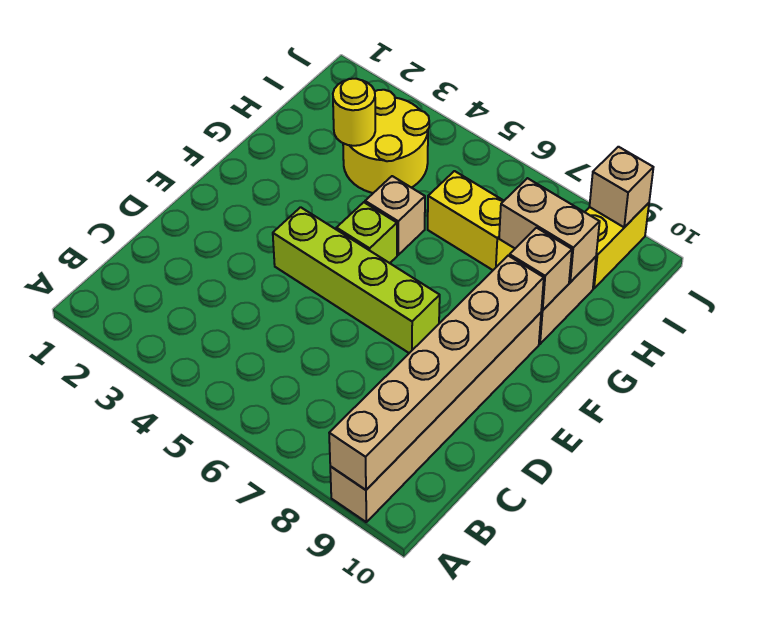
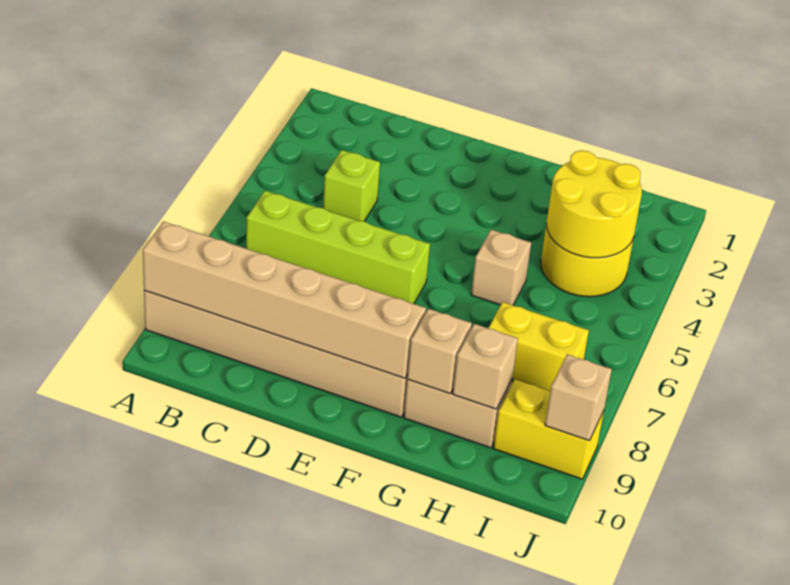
lime brick E4:E7 level 1 -> lime brick B6:E6 level 1
lime brick F5 level 1 -> lime brick C4 level 1
yellow round brick H3 level 2 -> yellow round brick H3:I4 level 2
yellow brick H6:H7 level 1 -> yellow brick H7:I7 level 1
tan brick H8:H9 level 2 -> tan brick H9 level 2

